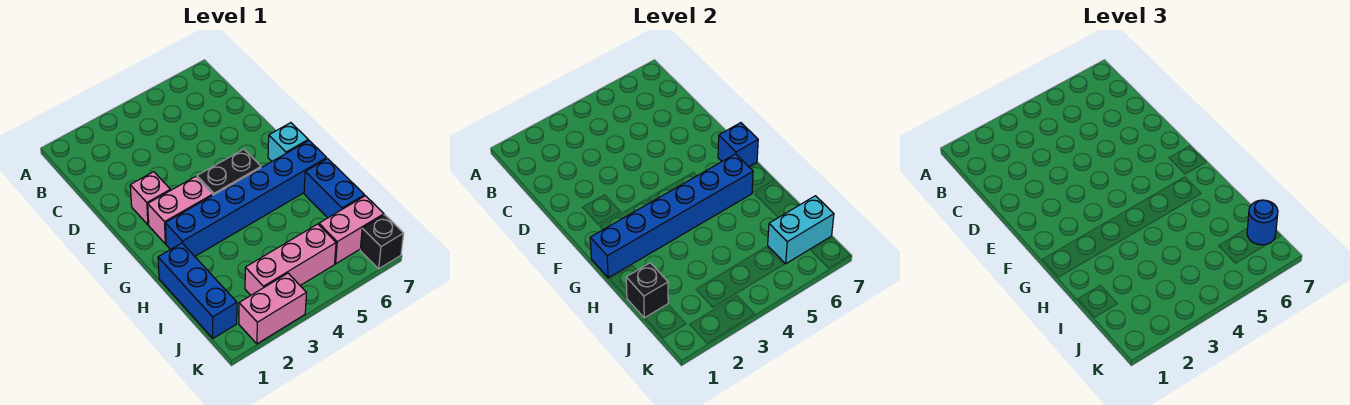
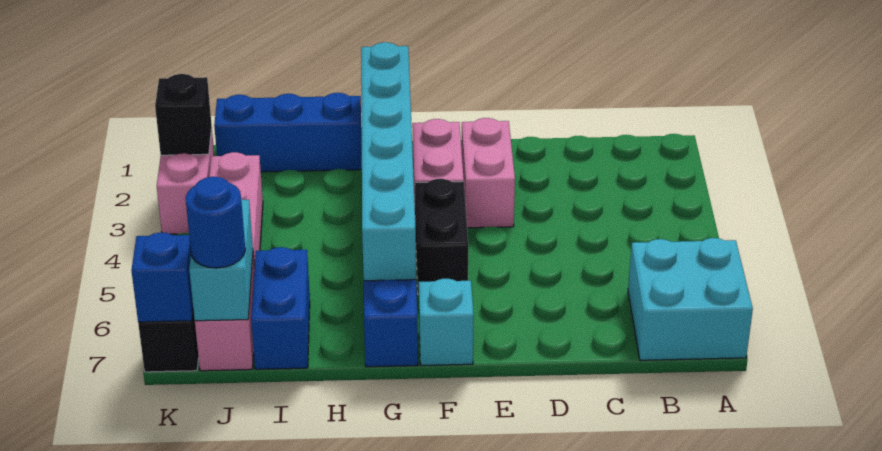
none -> cyan brick A6:B7 level 1
pink brick E2 level 1 -> pink brick E2:E3 level 1
blue brick F7 level 2 -> blue brick K7 level 2
blue brick G1:G6 level 2 -> cyan brick G1:G6 level 2
blue brick H7:I7 level 1 -> blue brick I6:I7 level 1
black brick I1 level 2 -> black brick K2 level 2

